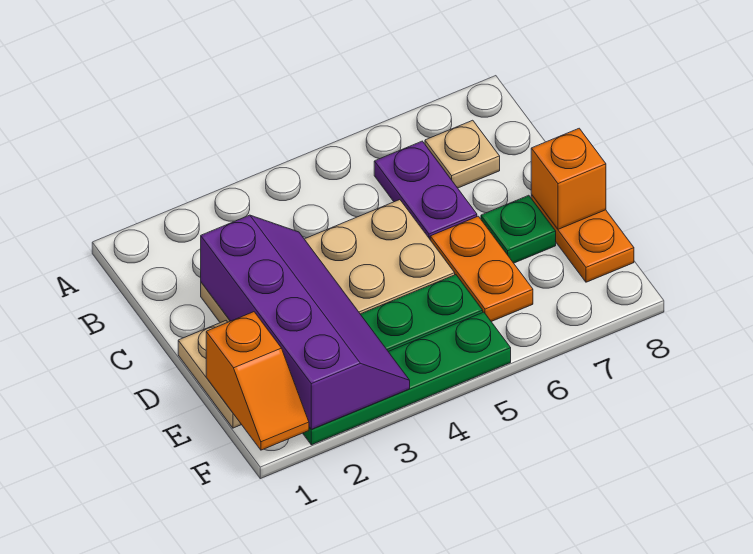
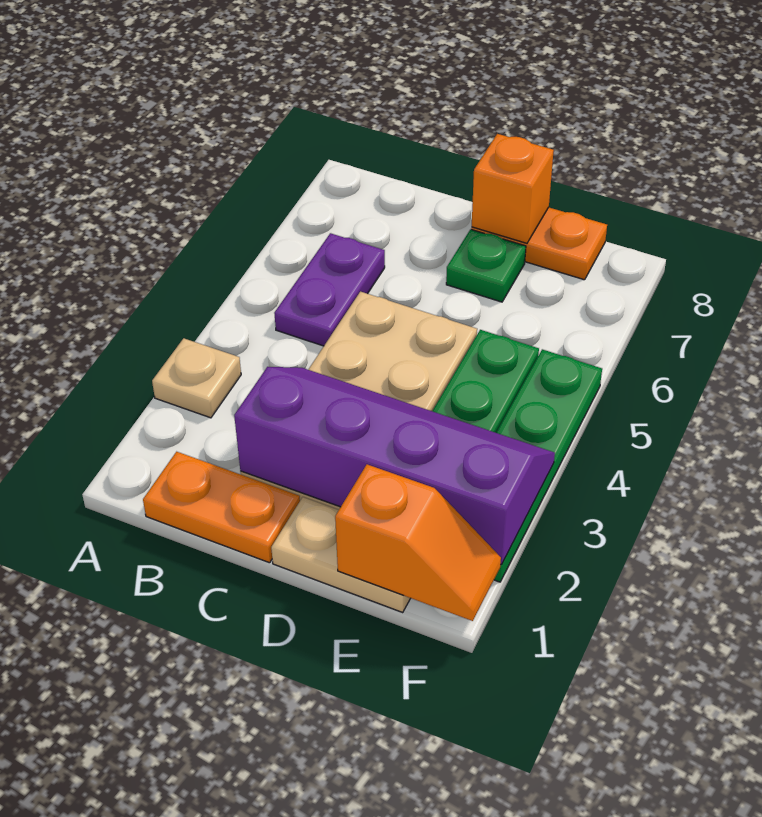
purple plate B6:C6 level 1 -> purple plate B5:B6 level 1
tan plate B7 level 1 -> tan plate A3 level 1
orange plate D6:E6 level 1 -> orange plate B1:C1 level 1

